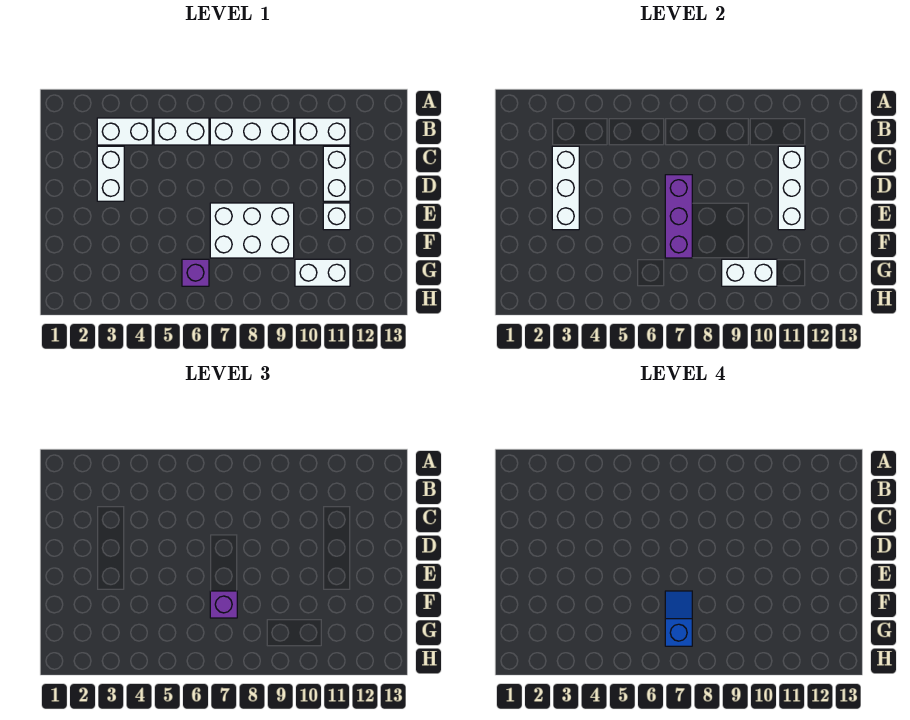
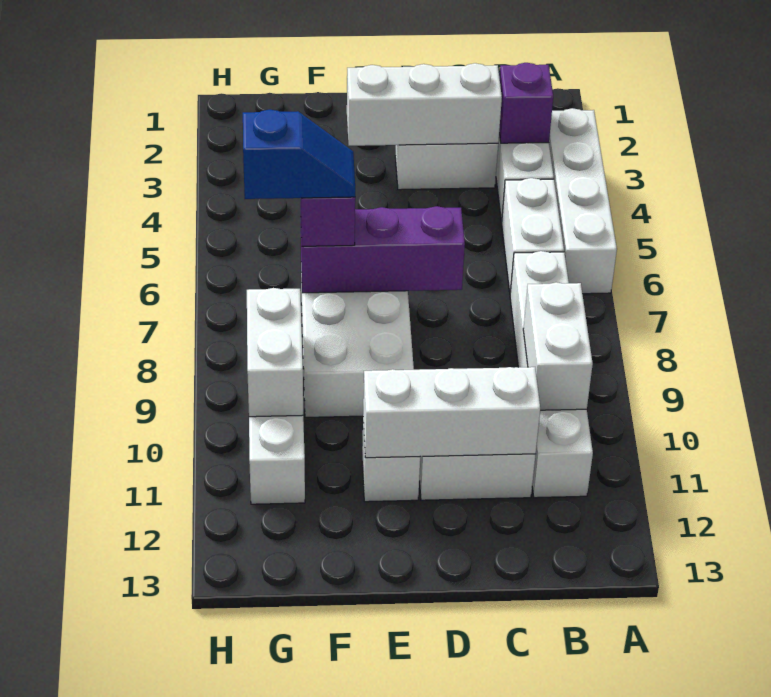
none -> white brick A3:A6 level 1
none -> white brick B9:B10 level 2
purple brick G6 level 1 -> purple brick B3 level 2

